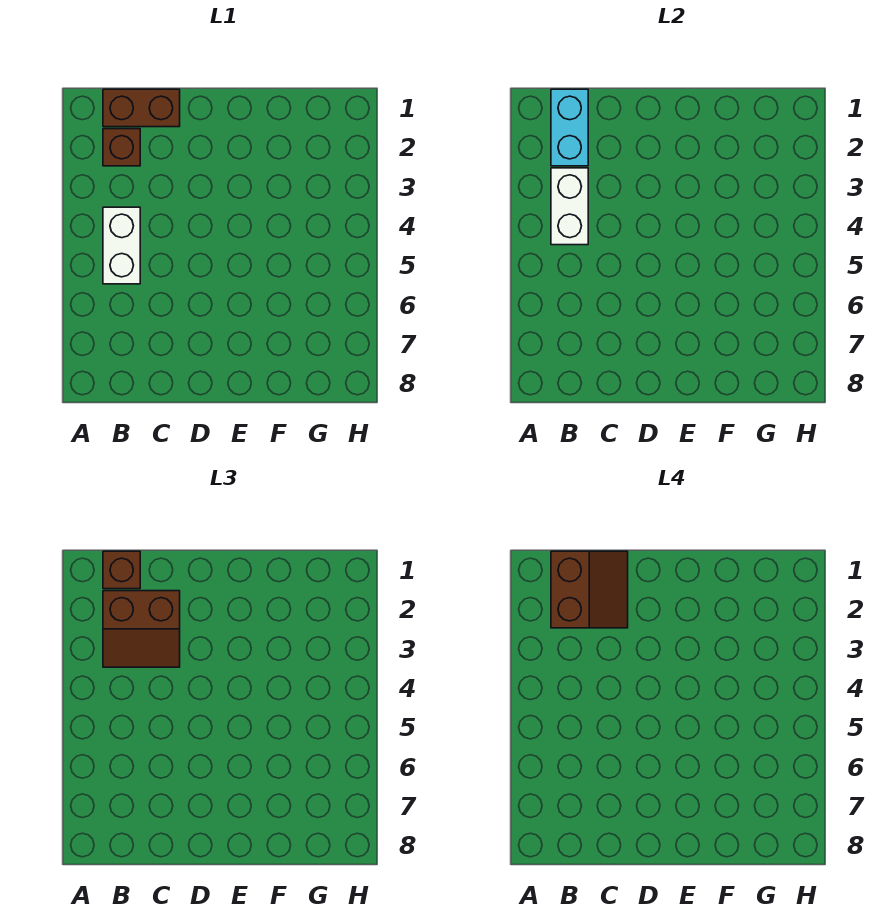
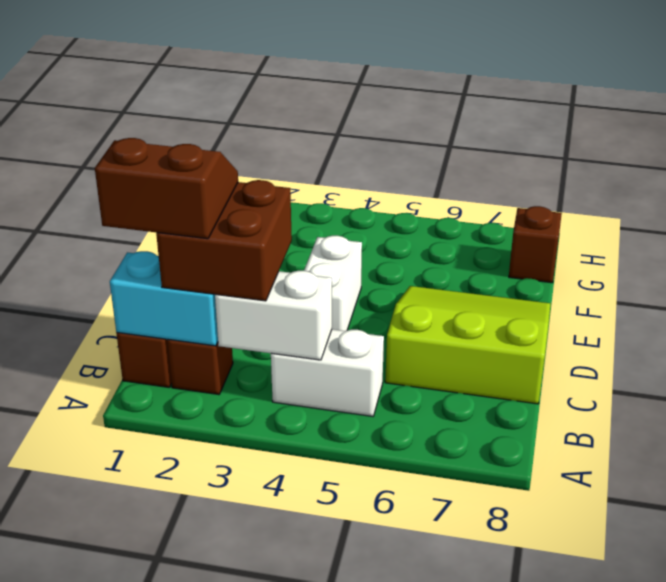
brown brick B1 level 3 -> brown brick G8 level 1
brown slope B2:C3 level 3 top 2 -> brown brick B2:C3 level 3
none -> lime slope C6:E8 level 1 top C
none -> white brick D4:E4 level 1

